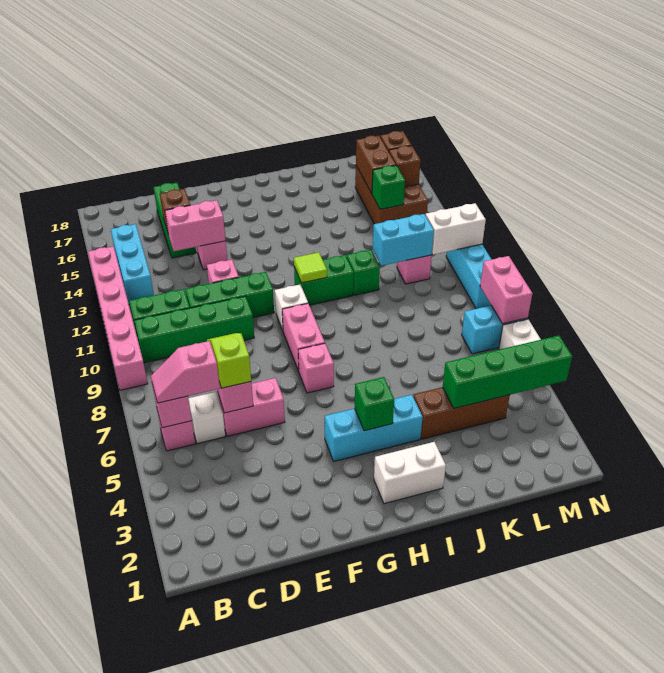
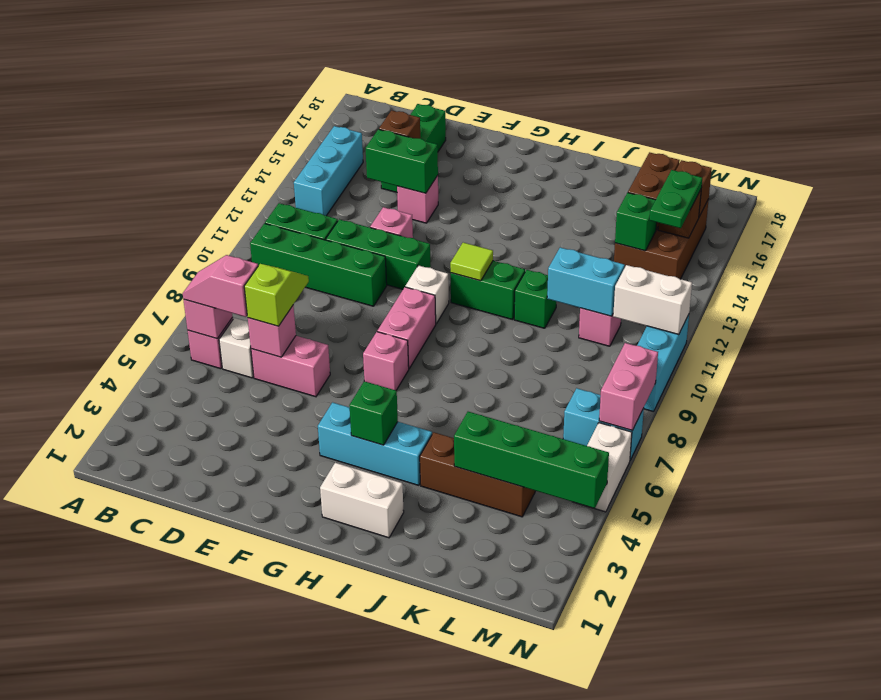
pink brick A9:A14 level 1 -> none
pink brick D14:E14 level 2 -> green brick D14:E14 level 2
none -> green plate M14:M15 level 3

